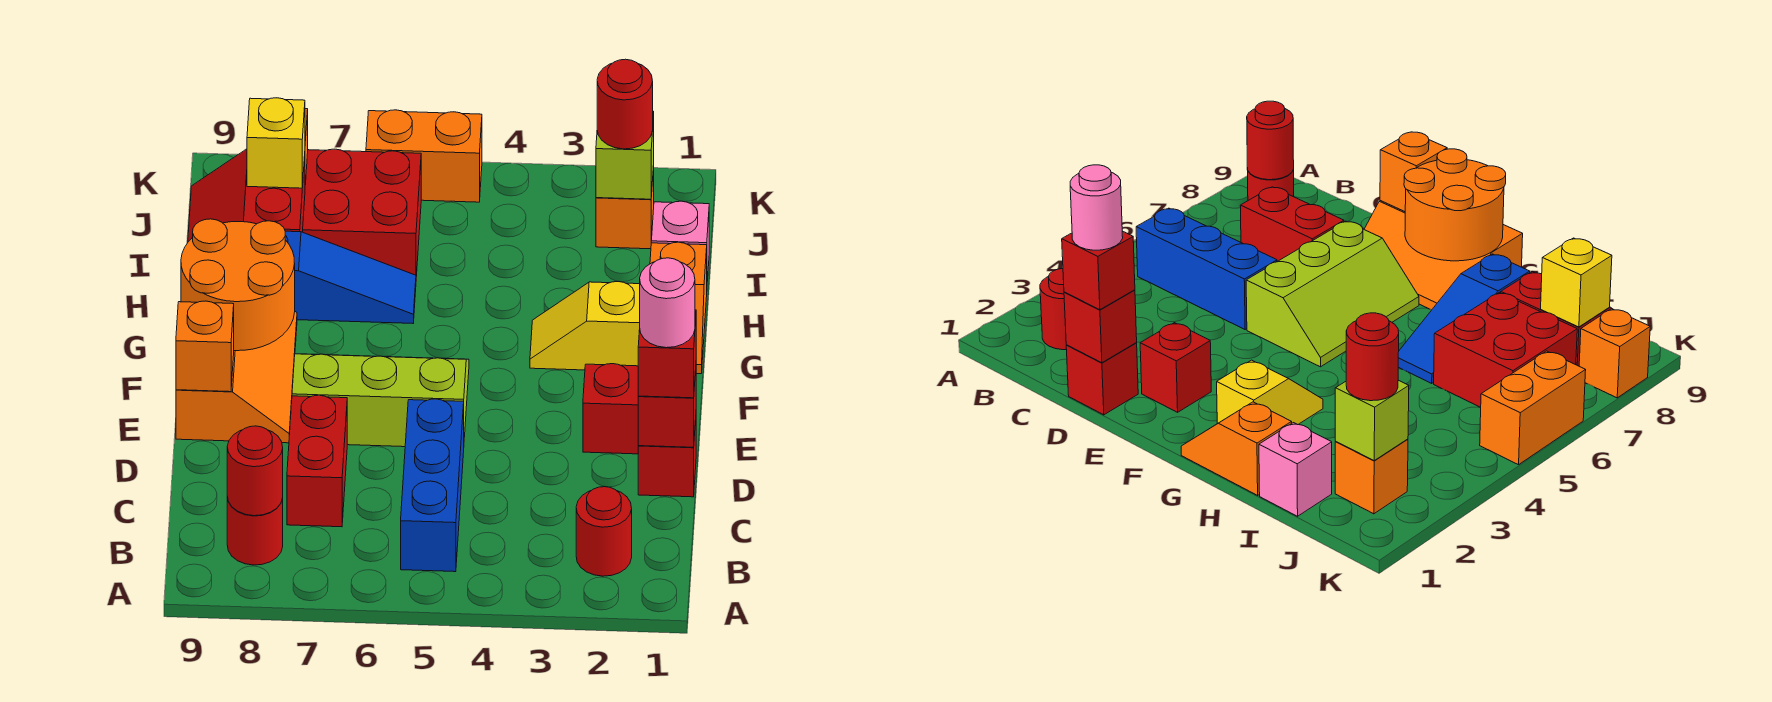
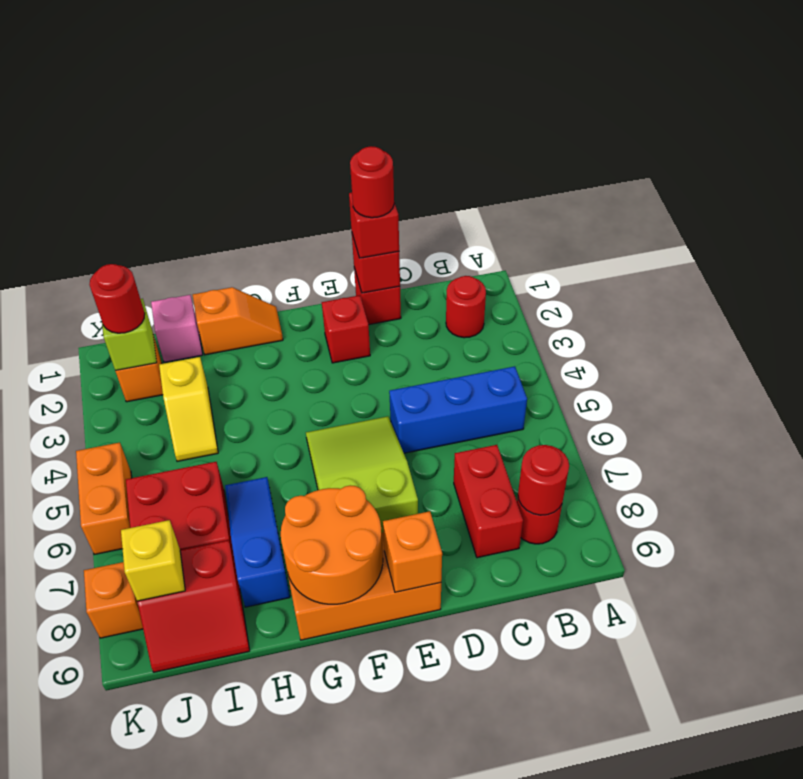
red brick C7:D7 level 1 -> red brick C7:C8 level 1
pink round brick D1 level 4 -> red round brick D1 level 4
lime slope E5:F7 level 1 top E -> lime slope E5:F7 level 1 top 7
yellow slope G2:G3 level 1 top 2 -> yellow slope I3:I4 level 1 top 3

